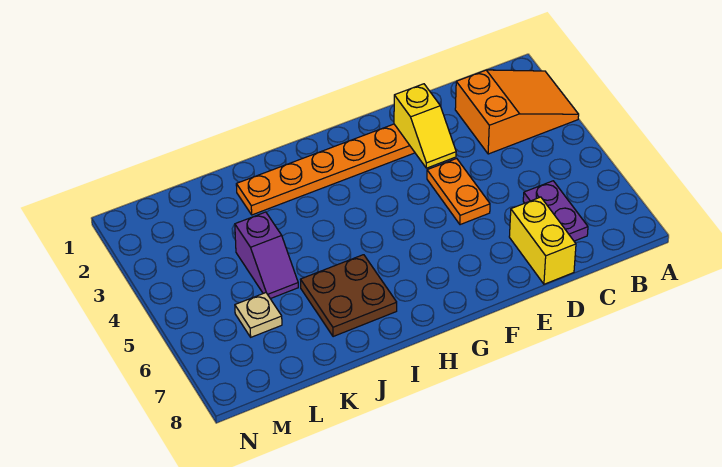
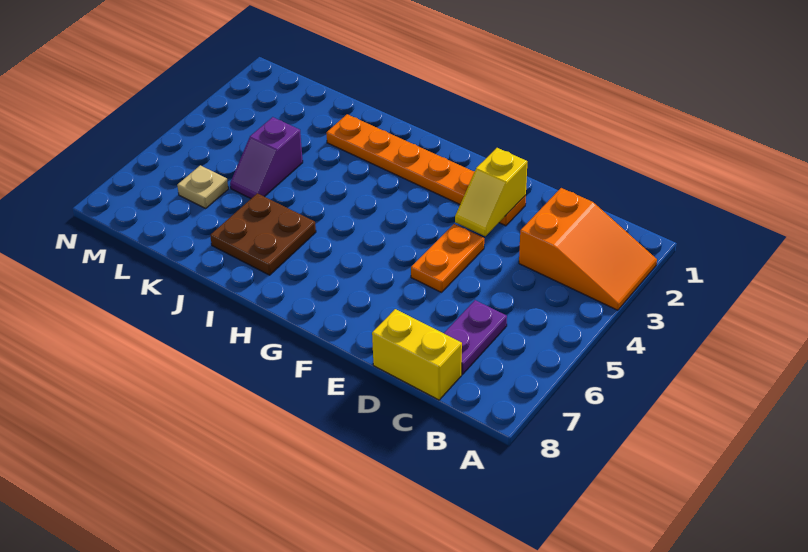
yellow brick D7:D8 level 1 -> yellow brick C8:D8 level 1

